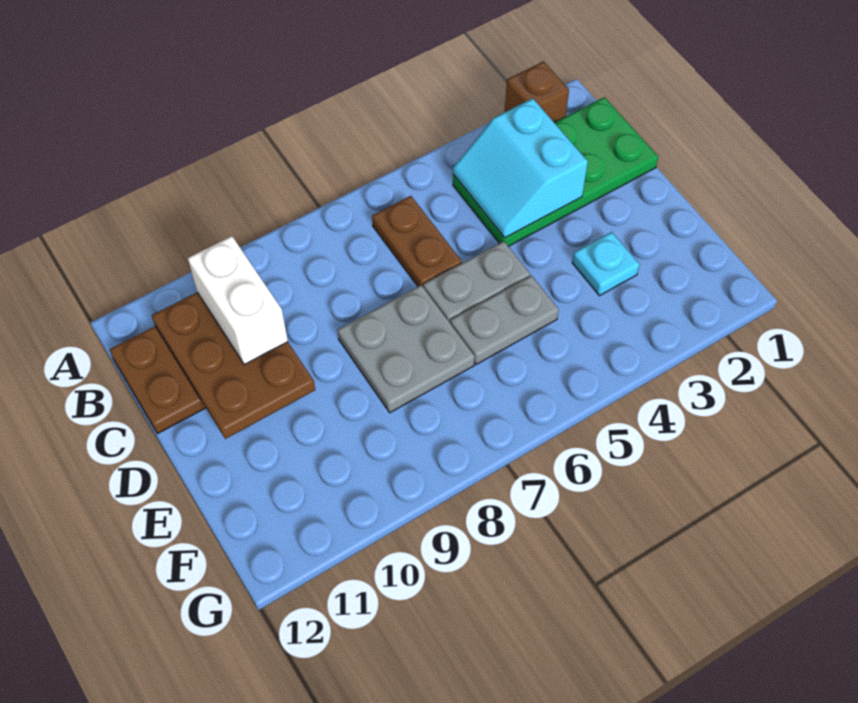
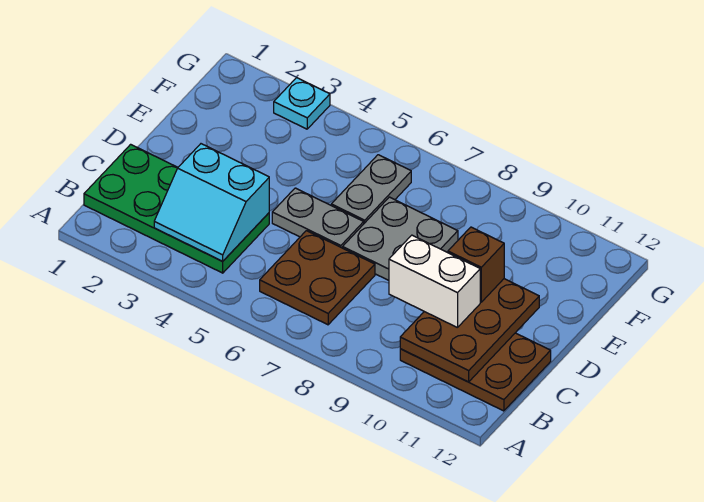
brown brick A2 level 1 -> brown brick D10 level 3
cyan slope B3:C4 level 2 top 3 -> cyan slope B3:C4 level 2 top C
brown plate B6:C6 level 1 -> brown plate B6:C7 level 1
white brick B10:C10 level 3 -> white brick C9:C10 level 3
cyan plate E3 level 1 -> cyan plate G3 level 1
grey plate E5:E6 level 1 -> grey plate E6:F6 level 1

